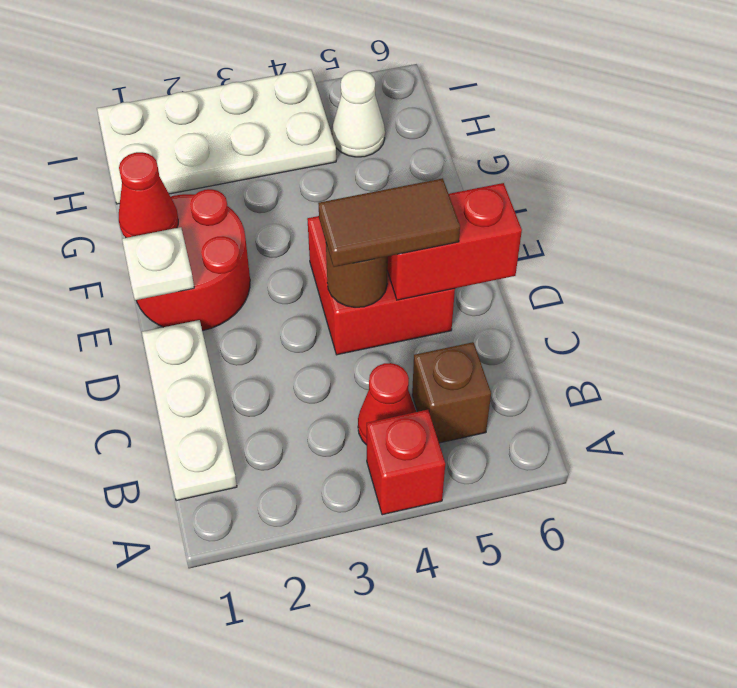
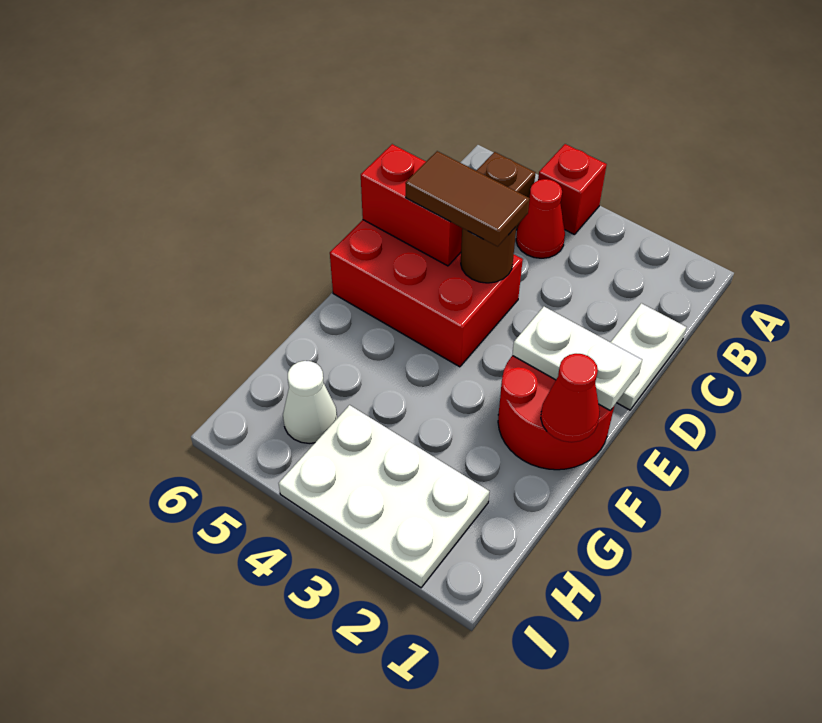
white plate B1:D1 level 1 -> white plate C1:D1 level 1
red brick D4:E5 level 1 -> red brick D4:E6 level 1
white plate E1 level 2 -> white plate E1:E2 level 2
white plate H1:I4 level 1 -> white plate H2:I4 level 1

